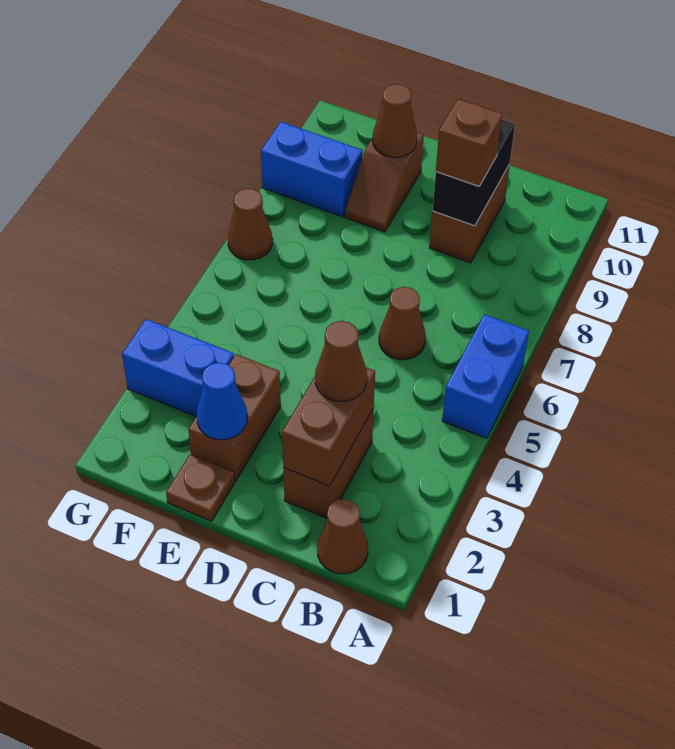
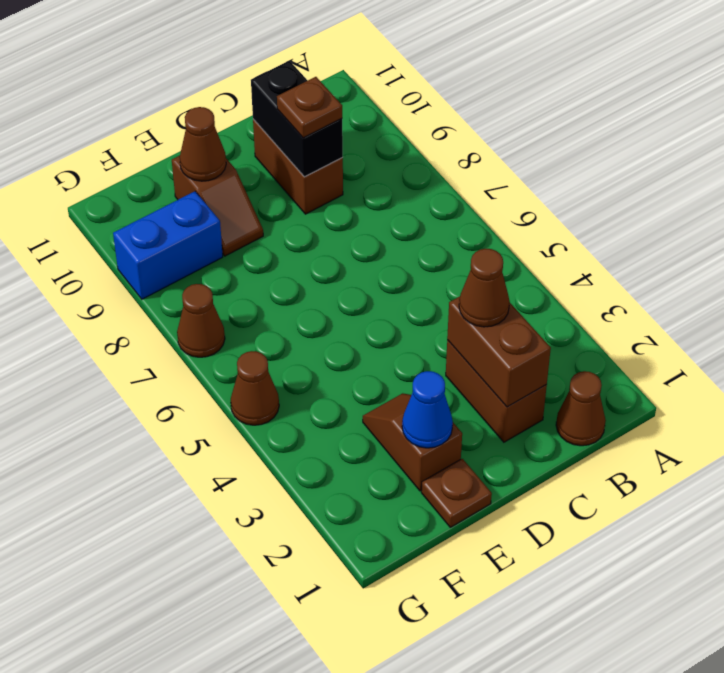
blue brick A5:A6 level 1 -> none
brown cone C6 level 1 -> brown cone G5 level 1
brown brick C9 level 3 -> brown plate C9 level 3
brown brick E2:E3 level 1 -> brown slope E2:E3 level 1 top 2
blue brick F3:G3 level 1 -> none

